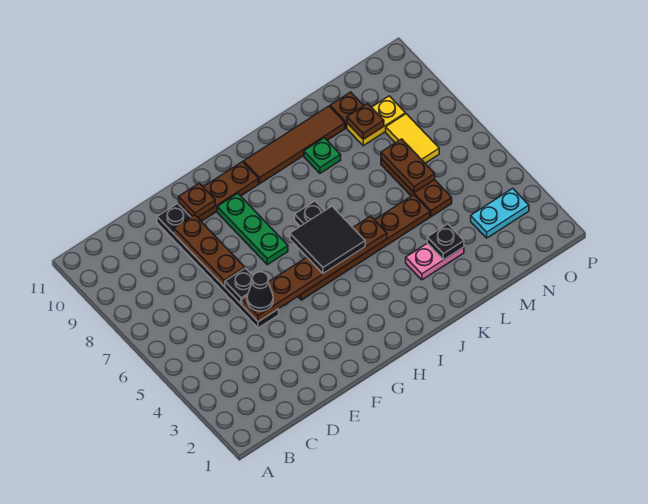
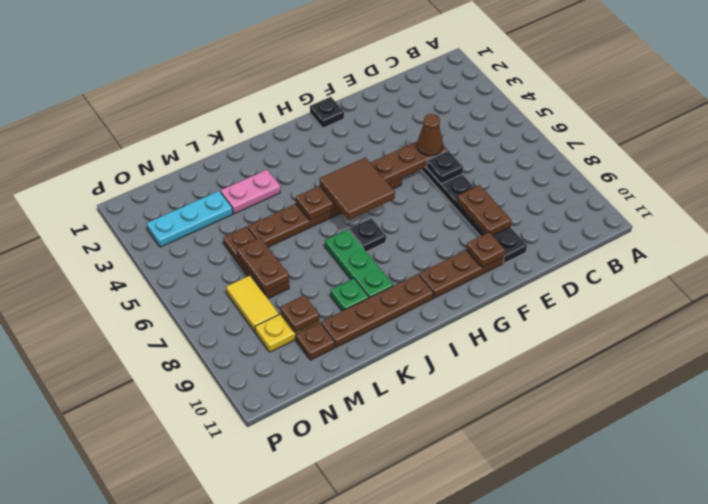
black cone E5 level 3 -> brown cone E5 level 3
brown plate E7:E9 level 2 -> brown plate E8:E9 level 2
green plate G7:G9 level 1 -> green plate J7:J9 level 1
black tile H5:I6 level 3 -> brown tile H5:I6 level 3
brown tile I10:L10 level 1 -> brown plate I10:L10 level 1
black plate L3 level 2 -> black plate G1 level 1
cyan plate N3:O3 level 1 -> cyan plate M3:O3 level 1

